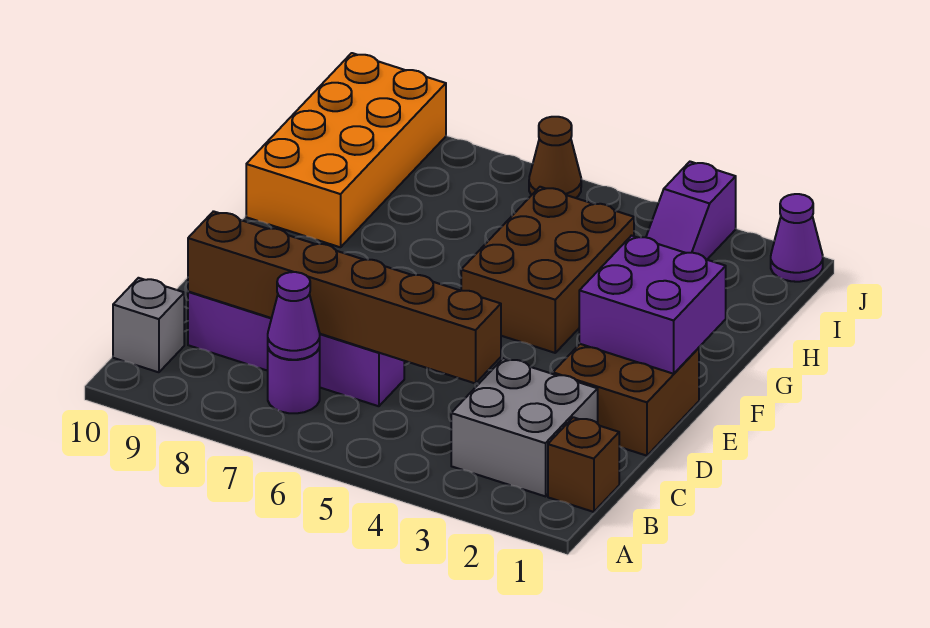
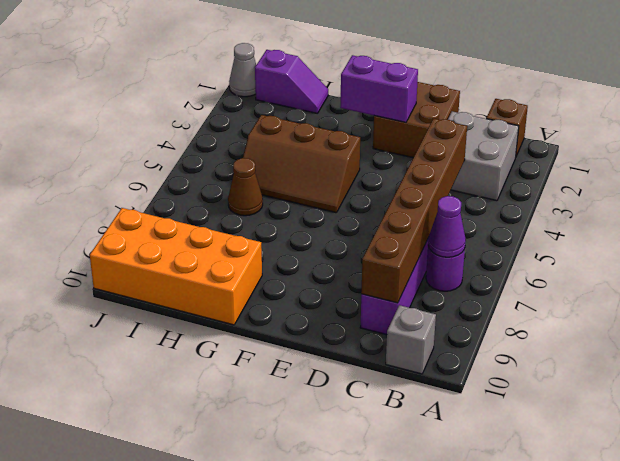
purple brick E1:F2 level 2 -> purple brick E2:F2 level 2
brown brick F4:H5 level 1 -> brown slope F4:H5 level 1 top 4
purple slope I3:J3 level 1 top J -> purple slope H1:I1 level 1 top I
purple cone J1 level 1 -> grey cone J1 level 1
brown cone J6 level 1 -> brown cone H6 level 1

